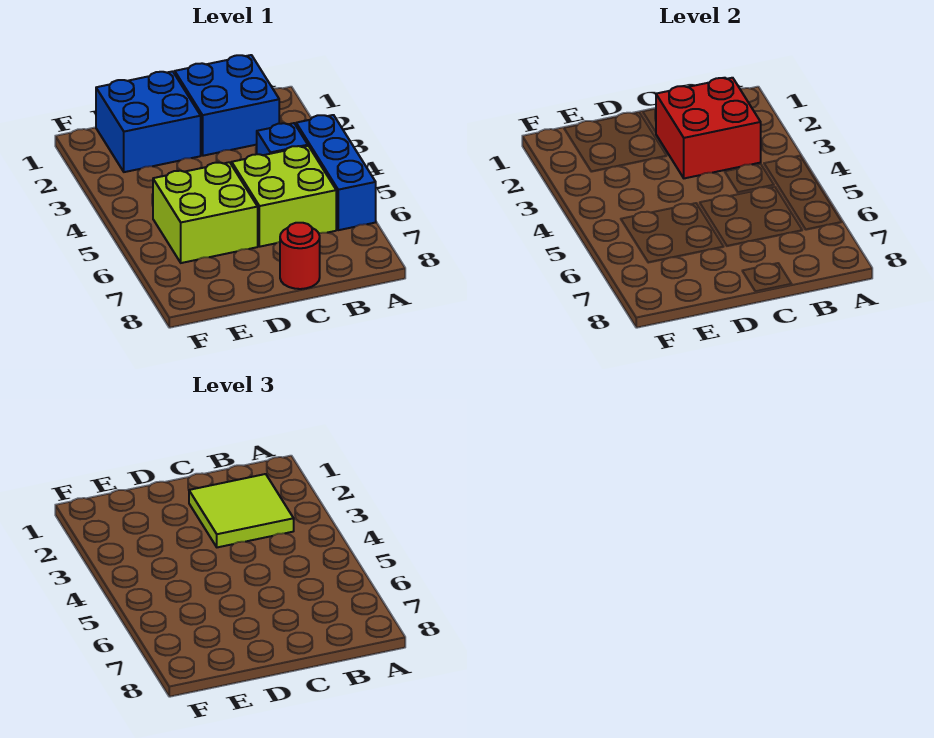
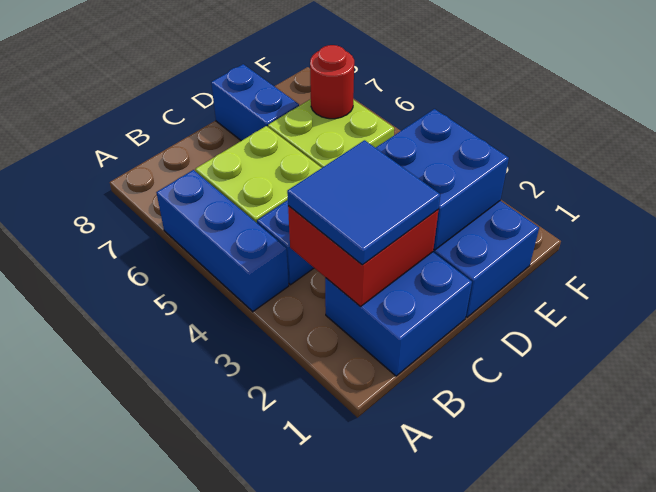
lime tile B2:C3 level 3 -> blue tile B2:C3 level 3
red round brick C8 level 1 -> red round brick E6 level 2
none -> blue brick D2:E3 level 2
none -> blue brick D7:D8 level 1

